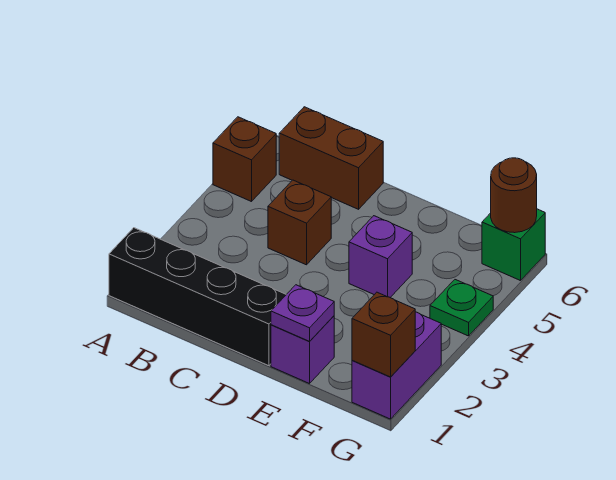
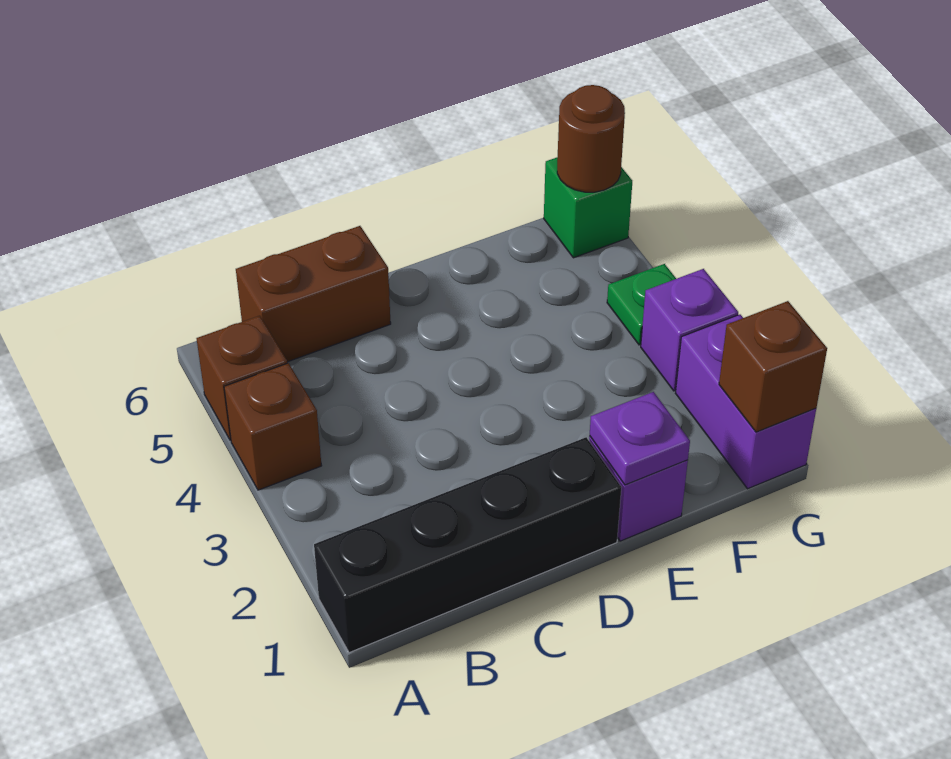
brown brick C4 level 1 -> brown brick A4 level 1
purple brick E4 level 1 -> purple brick G3 level 1

